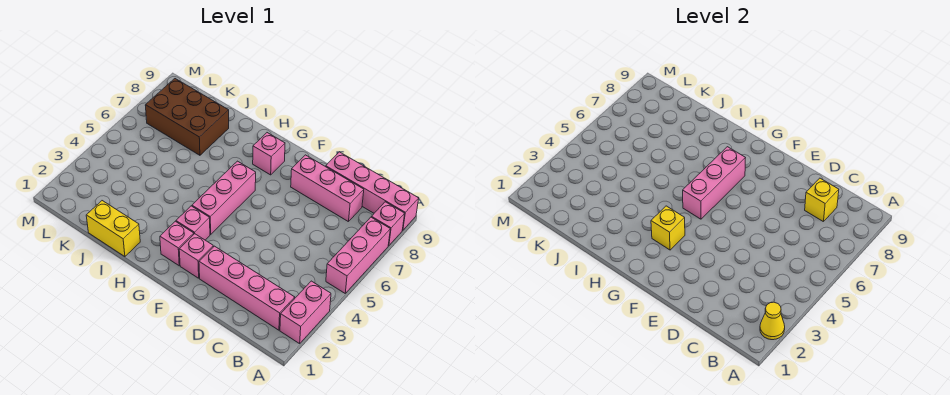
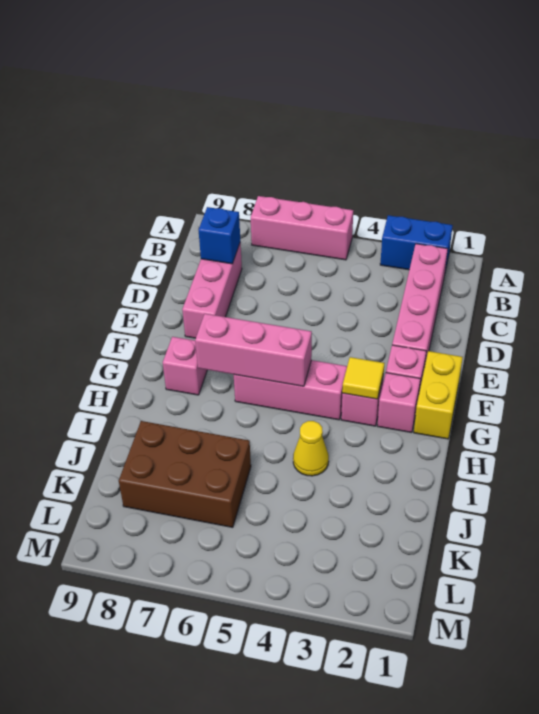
pink brick A2:A3 level 1 -> blue brick A2:A3 level 1
yellow cone A2 level 2 -> yellow cone I4 level 1
pink brick A8 level 1 -> none
pink brick A9:D9 level 1 -> none
yellow brick C8 level 2 -> blue brick C8 level 2
yellow brick G3 level 2 -> yellow tile G3 level 2
yellow brick I1:J1 level 1 -> yellow brick F1:G1 level 1
brown brick J7:L8 level 1 -> brown brick J6:K8 level 1

